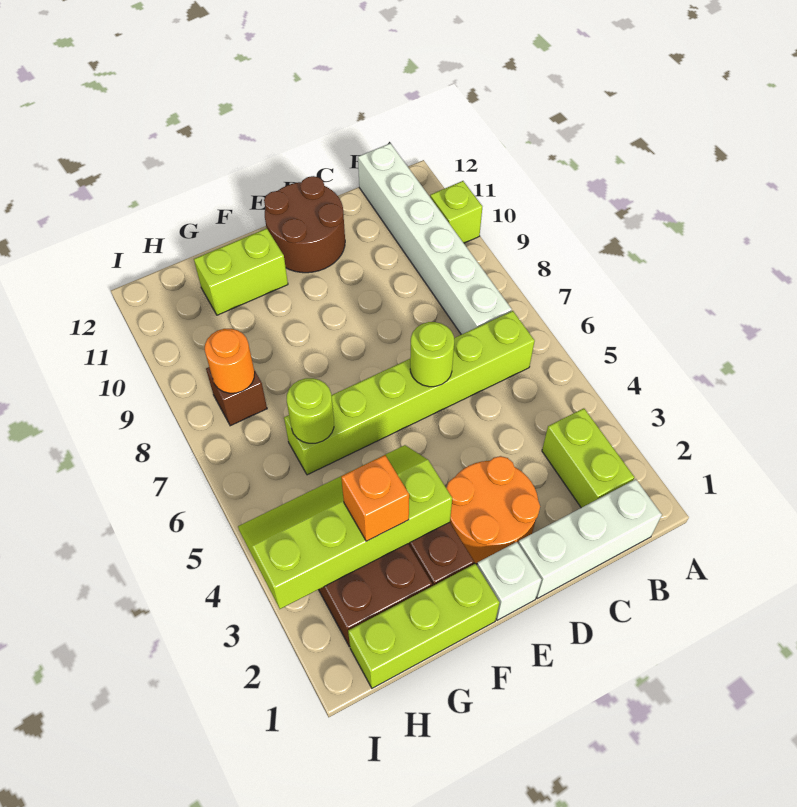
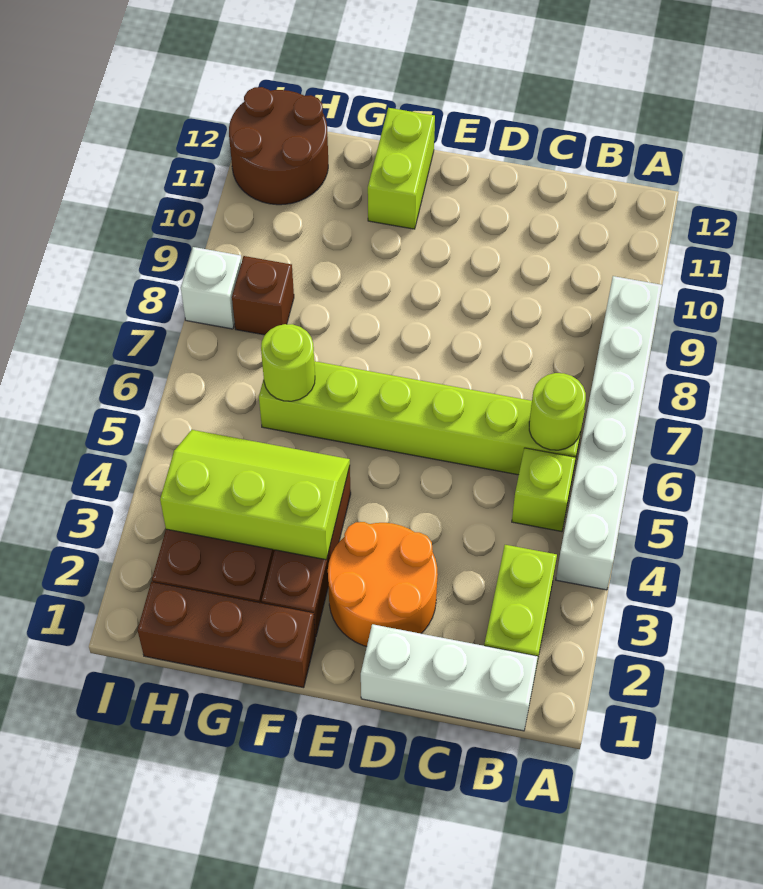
lime brick A10 level 1 -> lime brick B5 level 1
white brick B7:B12 level 1 -> white brick A4:A9 level 1
lime round brick D6 level 2 -> lime round brick B6 level 2
brown round brick D11:E12 level 1 -> brown round brick H11:I12 level 1
white brick E1 level 1 -> white brick I8 level 1
lime brick F1:H1 level 1 -> brown brick F1:H1 level 1
lime slope F3:I4 level 2 top 3 -> lime slope F3:H4 level 2 top 3
lime brick F11:G11 level 1 -> lime brick F11:F12 level 1
orange brick G3 level 3 -> none
orange round brick H8 level 2 -> none

